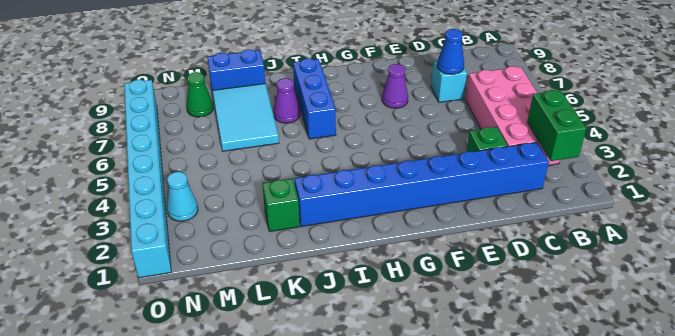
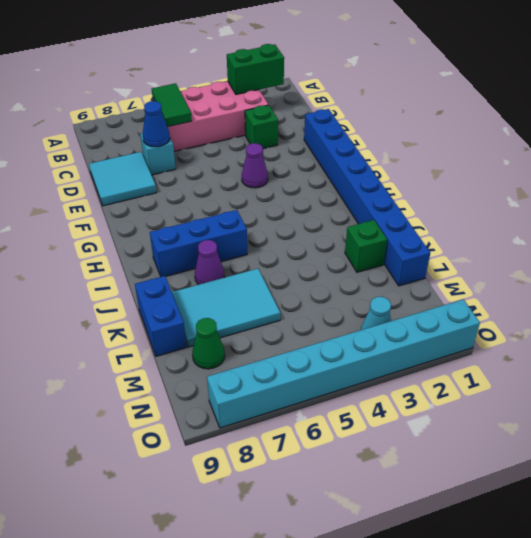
none -> green tile B6:C6 level 2
blue brick C2:J2 level 1 -> blue brick E1:L1 level 1
none -> cyan tile D8:E9 level 1
purple cone F7 level 1 -> purple cone F4 level 1

